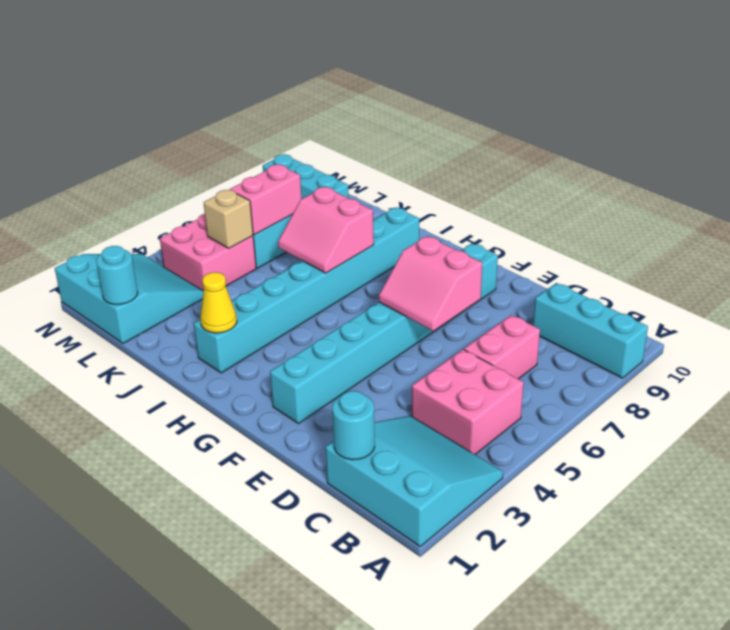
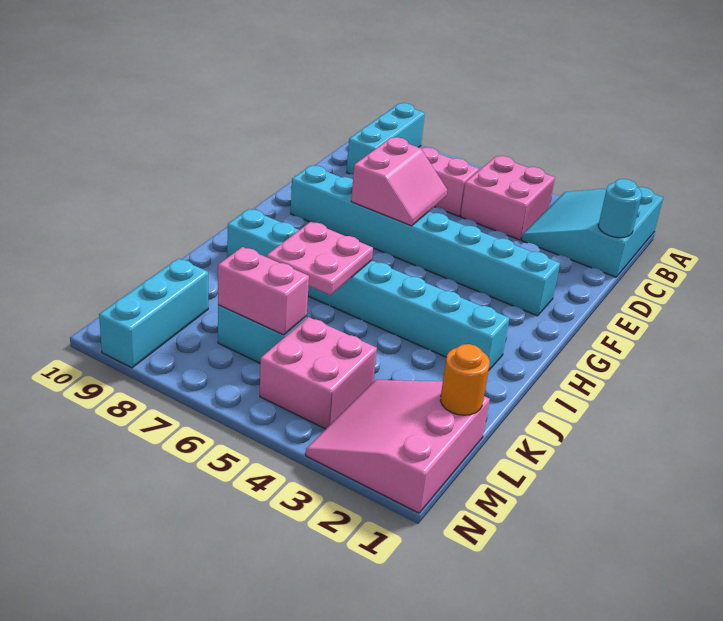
yellow cone I2 level 2 -> none
pink slope I6:J7 level 2 top 7 -> pink plate I6:J7 level 2
cyan slope L1:N3 level 1 top 1 -> pink slope L1:N3 level 1 top 1
cyan round brick L1 level 2 -> orange round brick L1 level 2
tan brick L5 level 2 -> none

